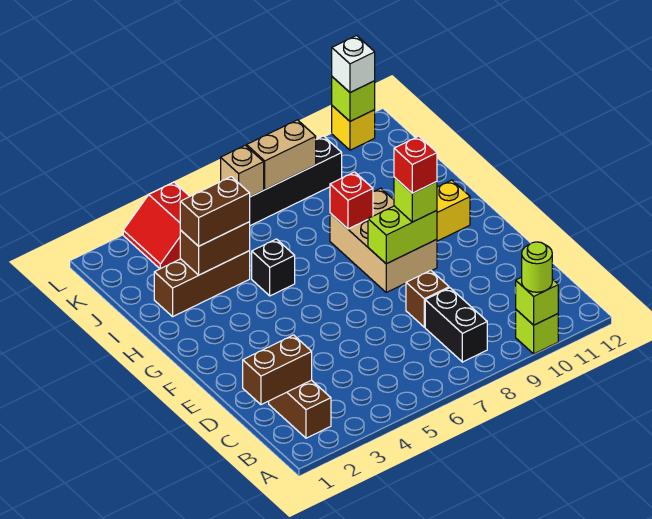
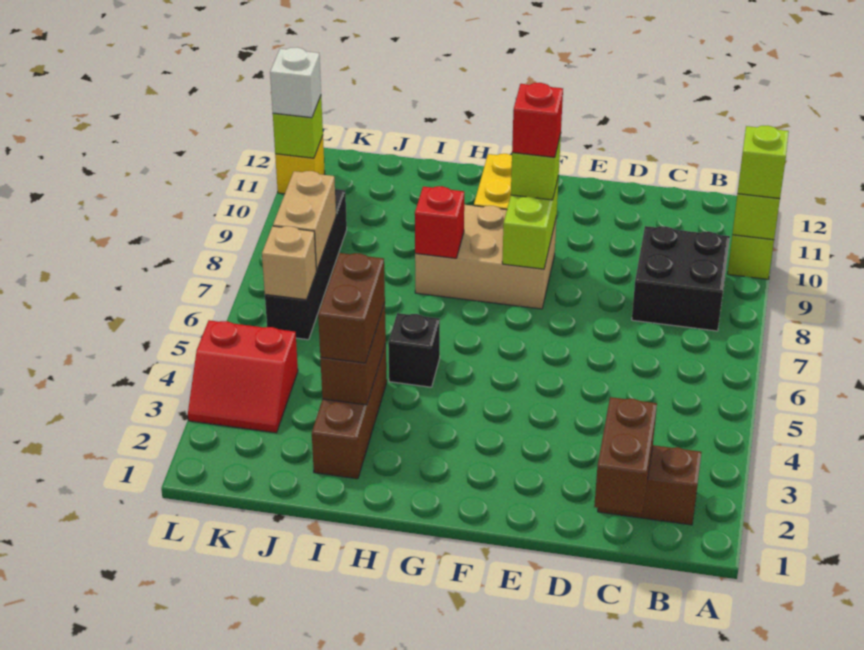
lime round brick A10 level 3 -> lime brick A10 level 3
black brick B8:C8 level 1 -> black brick B8:C9 level 1
brown brick D8 level 1 -> none

